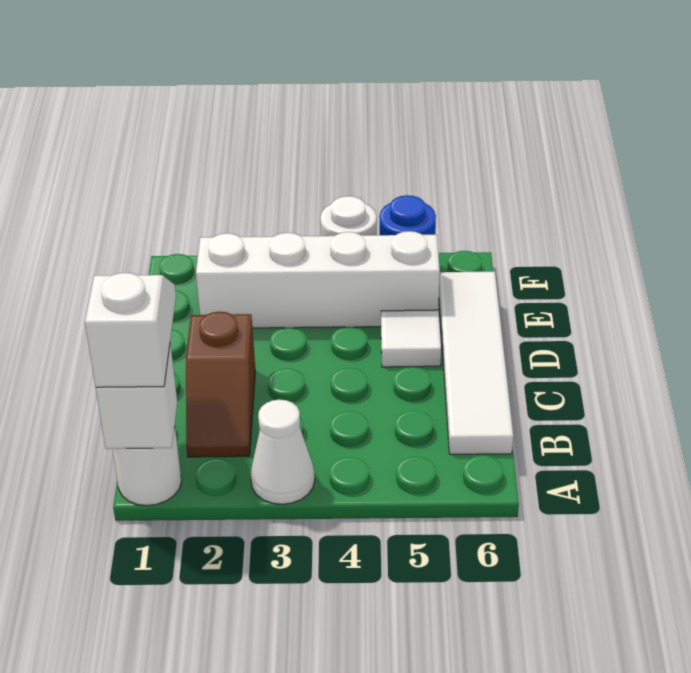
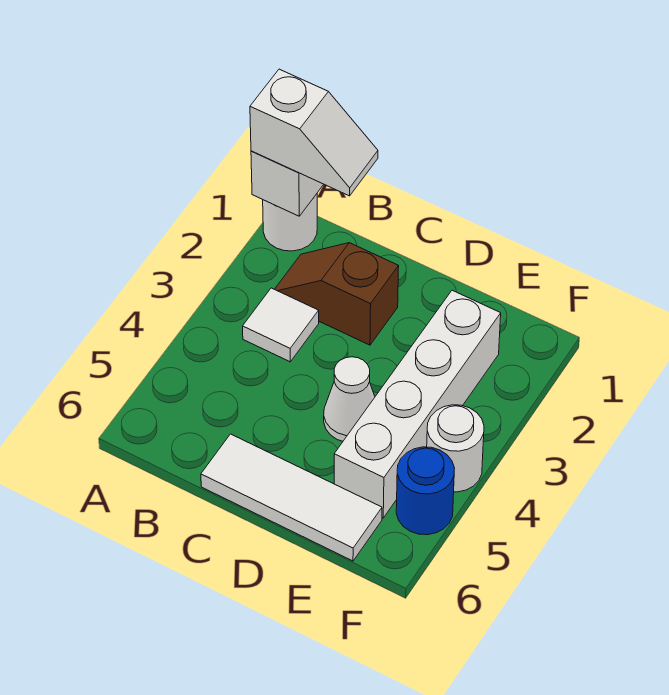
white cone A3 level 1 -> white cone D4 level 1
white tile B6:E6 level 1 -> white tile C6:E6 level 1
white tile D5 level 1 -> white tile B3 level 1

